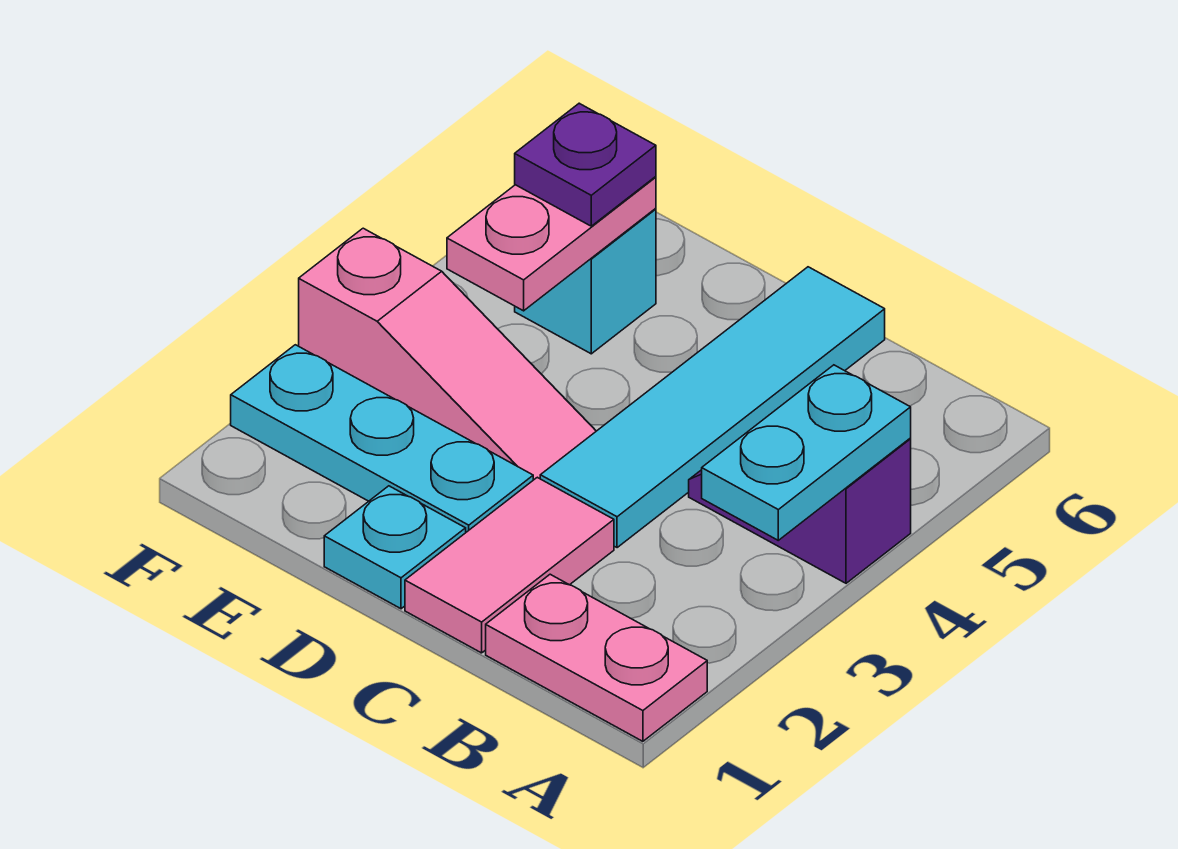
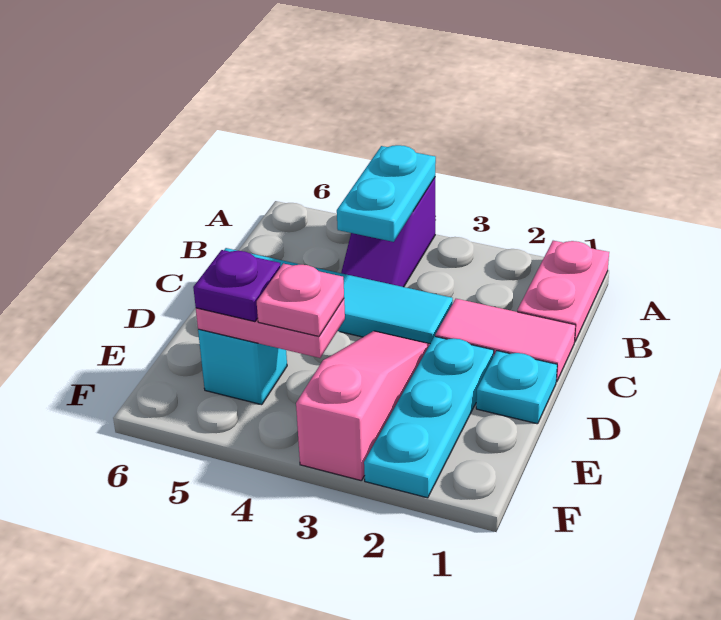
cyan plate A3:A4 level 2 -> cyan plate A4:B4 level 2
none -> pink plate E4 level 3

